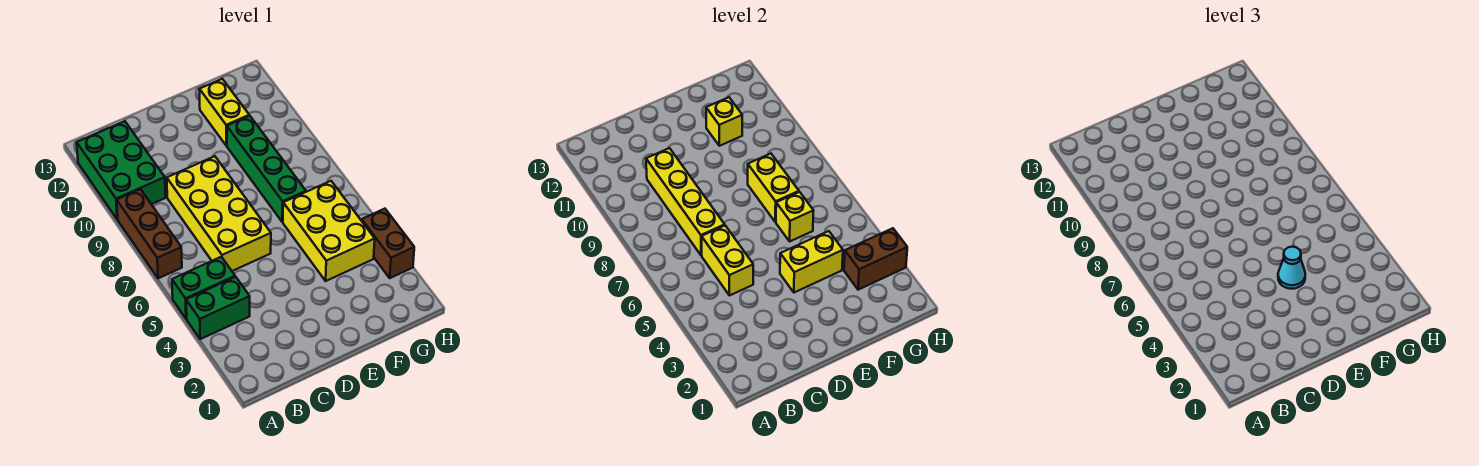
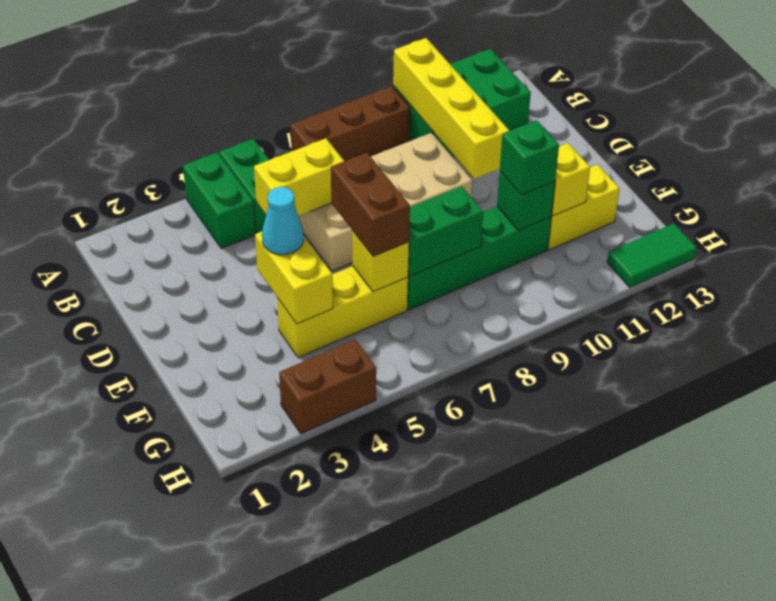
yellow brick C6:D9 level 1 -> tan brick C6:D9 level 1
yellow brick C7:C10 level 2 -> yellow brick A10:D10 level 2
yellow brick F4:G6 level 1 -> yellow brick F4:F6 level 1
yellow brick F7:F8 level 2 -> green brick F7:F8 level 2
none -> green brick F10 level 2
none -> green brick F10 level 3
brown brick G3:H3 level 2 -> brown brick E6:F6 level 3
none -> green tile H12:H13 level 1

